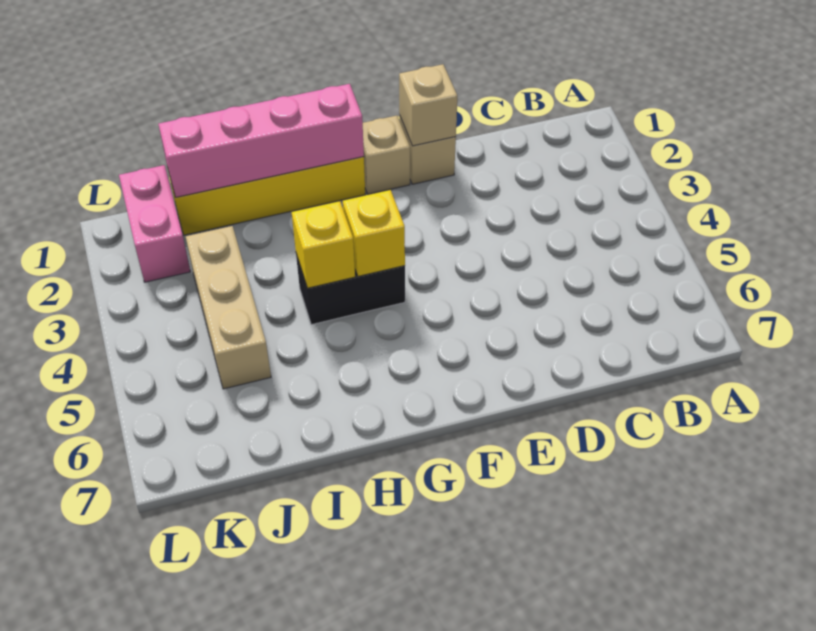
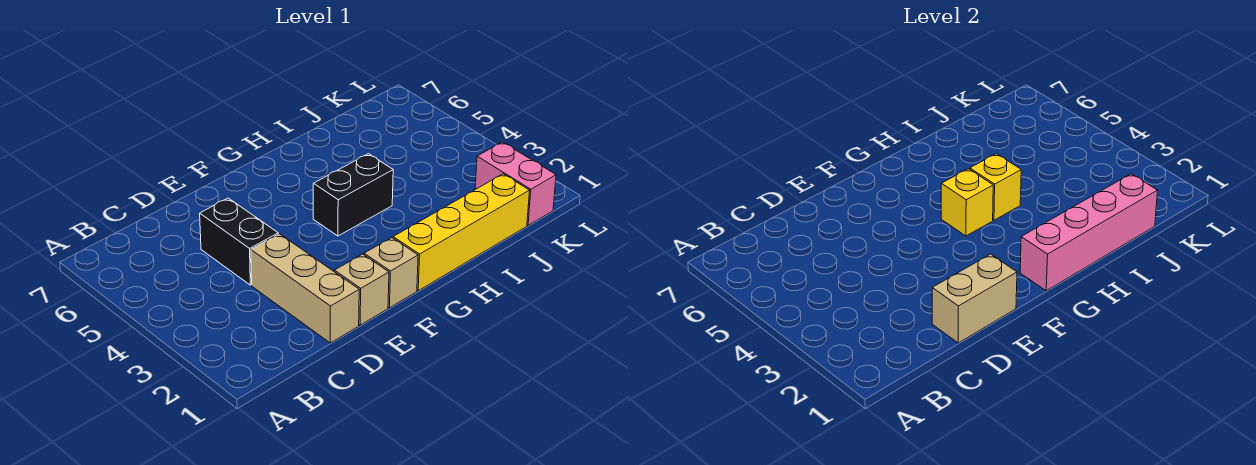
none -> black brick D4:D5 level 1
tan brick E1 level 2 -> tan brick D1:E1 level 2
tan brick J3:J5 level 1 -> tan brick D1:D3 level 1

